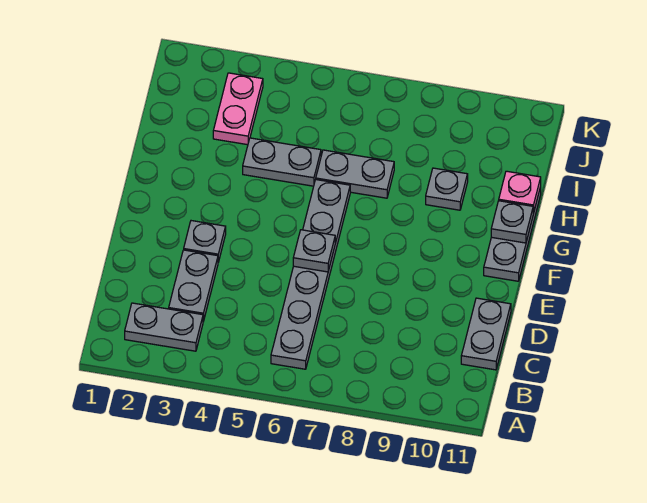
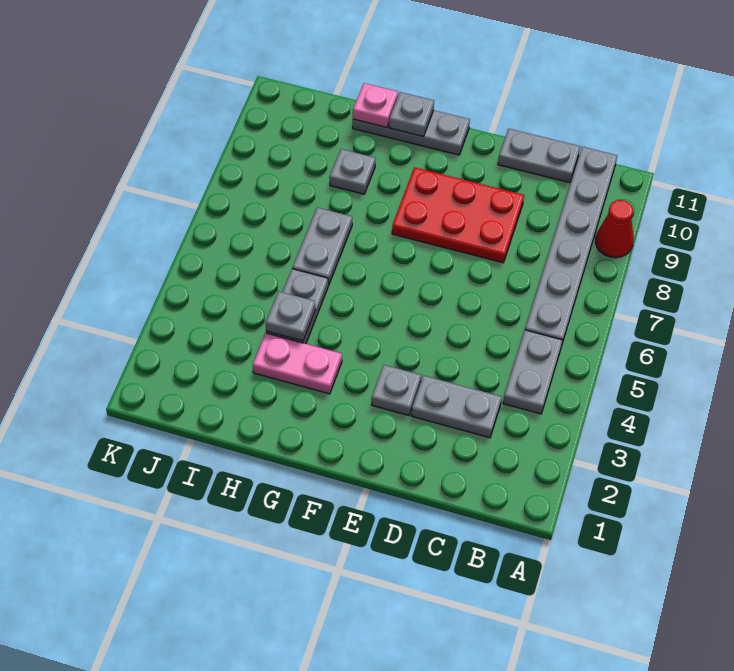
none -> red cone A9 level 1
grey plate B2:B3 level 1 -> grey plate B4:B5 level 1
grey plate B6:G6 level 1 -> grey plate B6:B11 level 1
none -> red plate D8:F9 level 1
grey plate E6 level 2 -> grey plate H4 level 2
pink plate I3:J3 level 1 -> pink plate G3:H3 level 1

